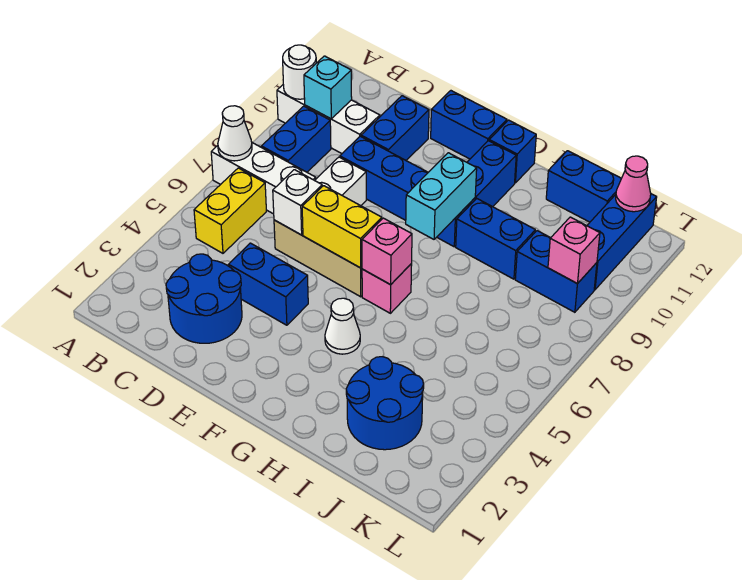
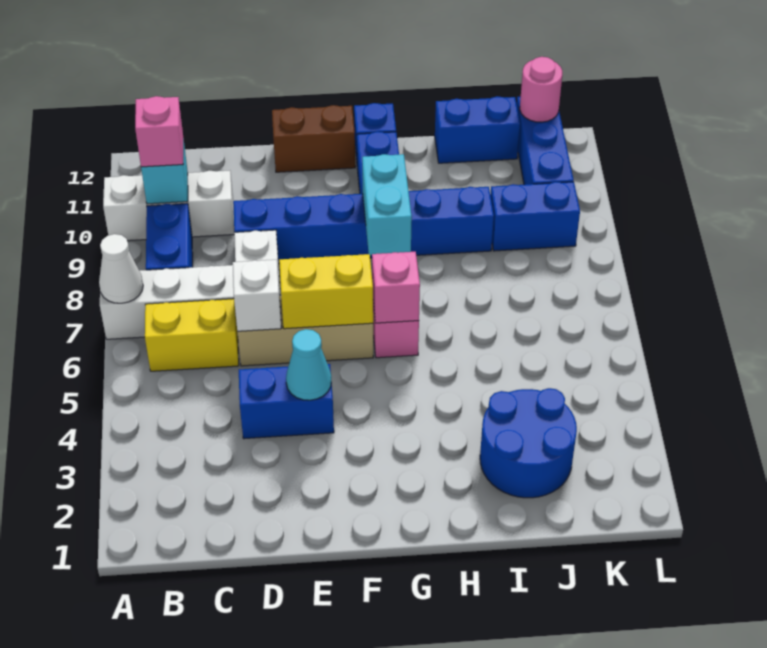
white round brick A10 level 2 -> none
yellow brick B5:B6 level 1 -> yellow brick B6:C6 level 1
blue round brick C2:D3 level 1 -> none
blue brick D10:D11 level 1 -> none
none -> cyan cone E4 level 2
blue brick E12:F12 level 1 -> brown brick E12:F12 level 1
white cone G4 level 1 -> none
pink brick K9 level 2 -> pink brick B10 level 3
pink cone K12 level 2 -> pink round brick K12 level 2

